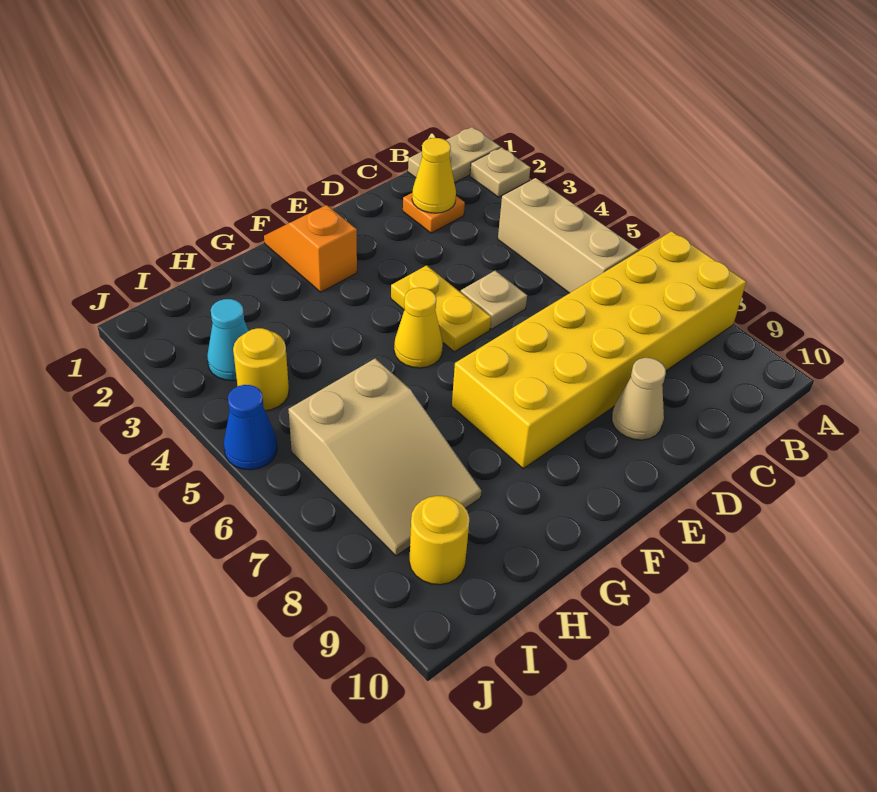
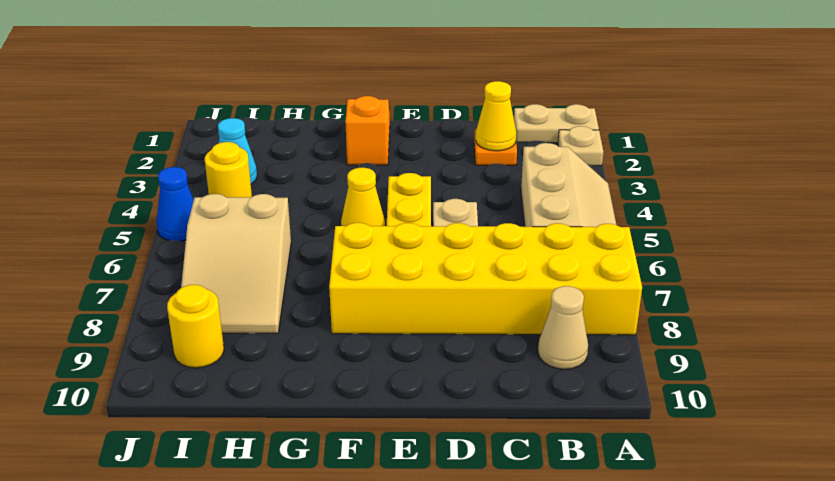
tan cone D9 level 1 -> tan cone B9 level 1

